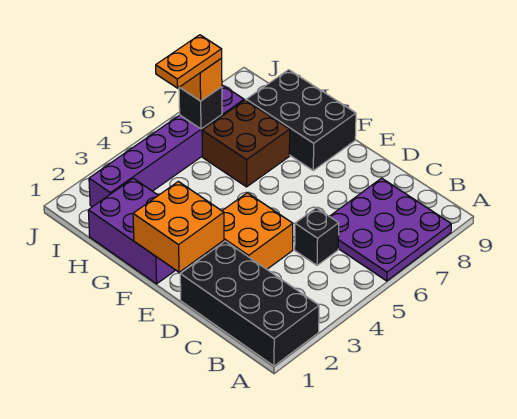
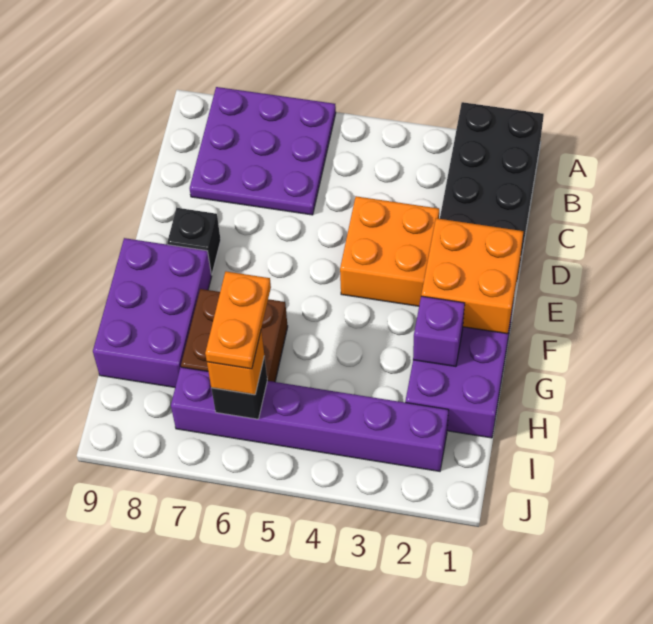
black brick C5 level 1 -> black brick E8 level 1
black brick F8:H9 level 1 -> purple brick F8:H9 level 1
none -> purple brick G2 level 2
orange plate I5:I6 level 4 -> orange plate H6:I6 level 4

